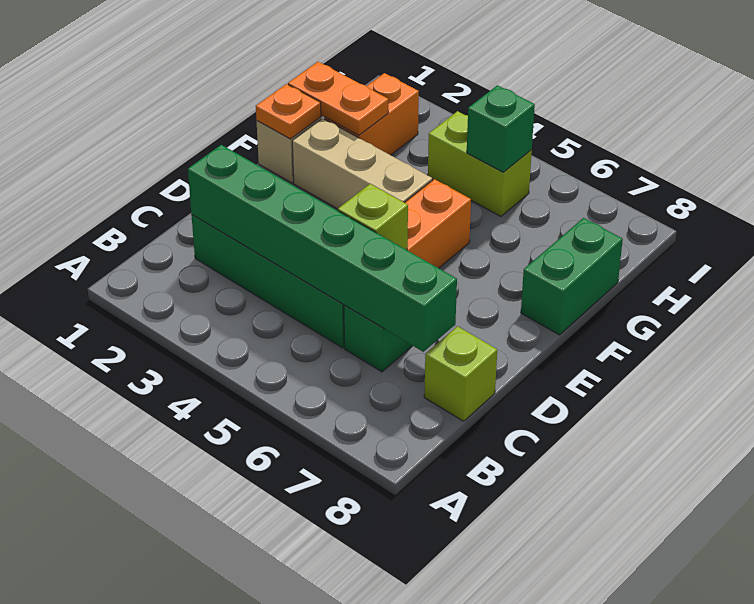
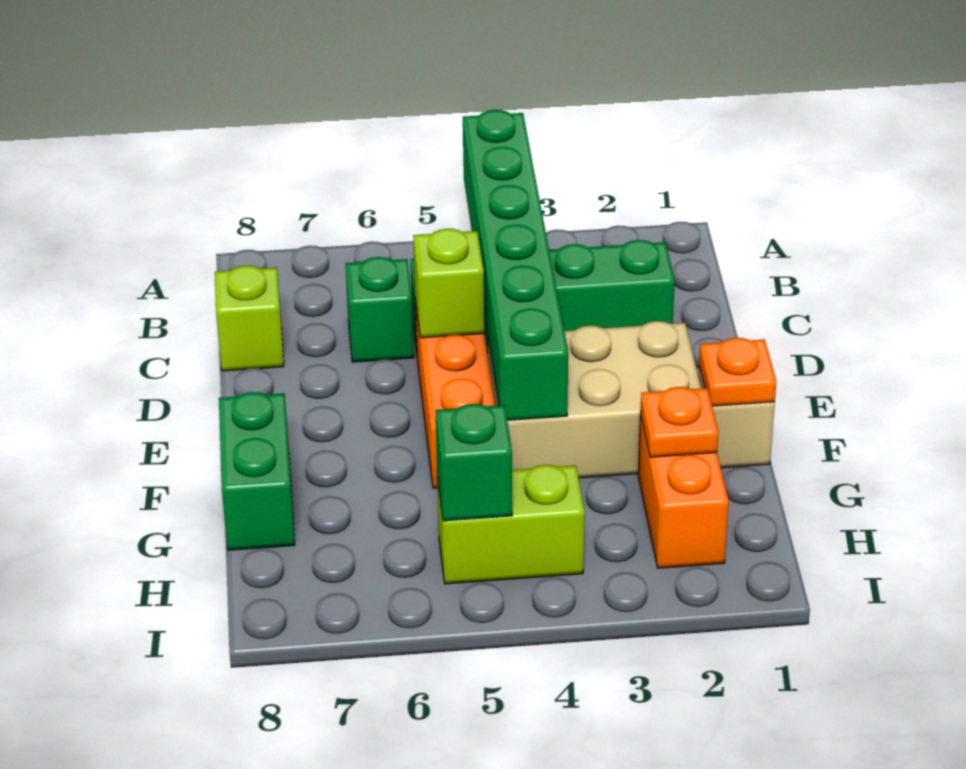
green brick C2:C7 level 2 -> green brick A4:F4 level 2
tan brick F2:F4 level 1 -> tan brick E2:F4 level 1
orange plate G1:G2 level 2 -> orange plate G2 level 2

